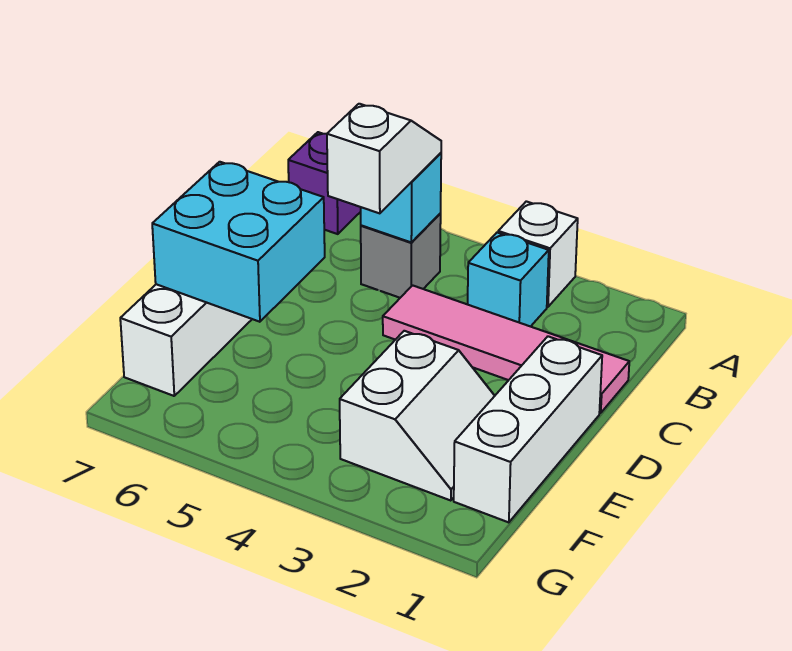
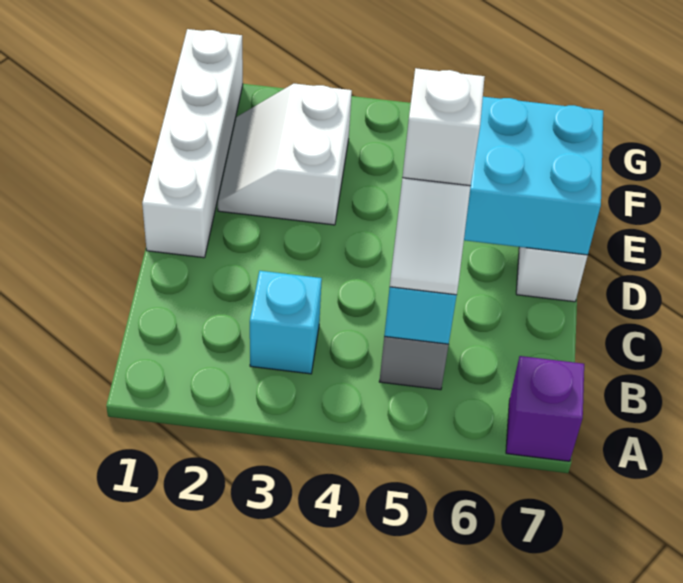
white brick A3 level 1 -> white brick C5 level 4
pink tile C1:C4 level 1 -> none
white brick D1:F1 level 1 -> white brick D1:G1 level 1

